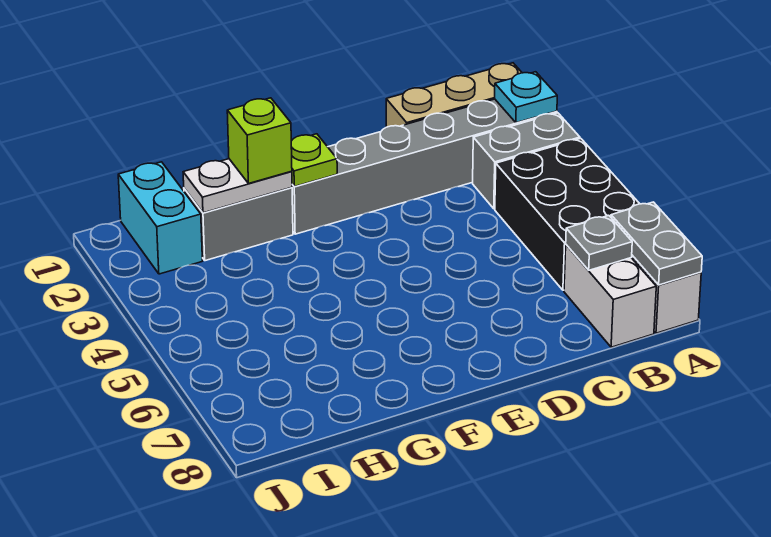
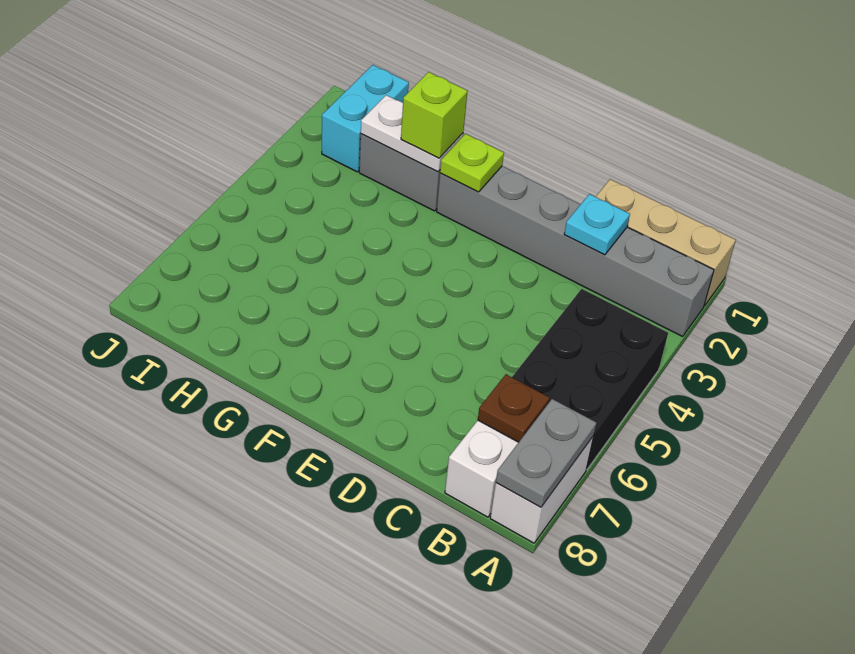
cyan plate A2 level 2 -> cyan plate C2 level 2
grey brick A3:B3 level 1 -> none
grey plate B7 level 2 -> brown plate B7 level 2

